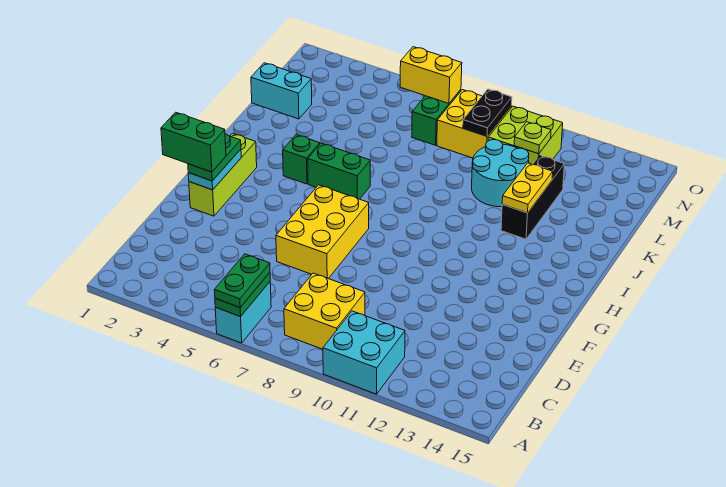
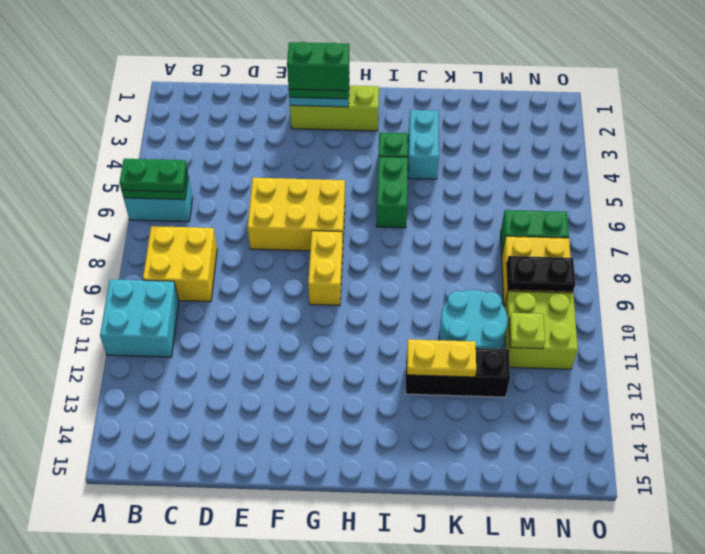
green brick F1:F2 level 4 -> green brick F2:G2 level 4
cyan brick L1:L2 level 1 -> cyan brick J3:J4 level 1
yellow brick N6:N7 level 2 -> yellow brick G8:G9 level 1

